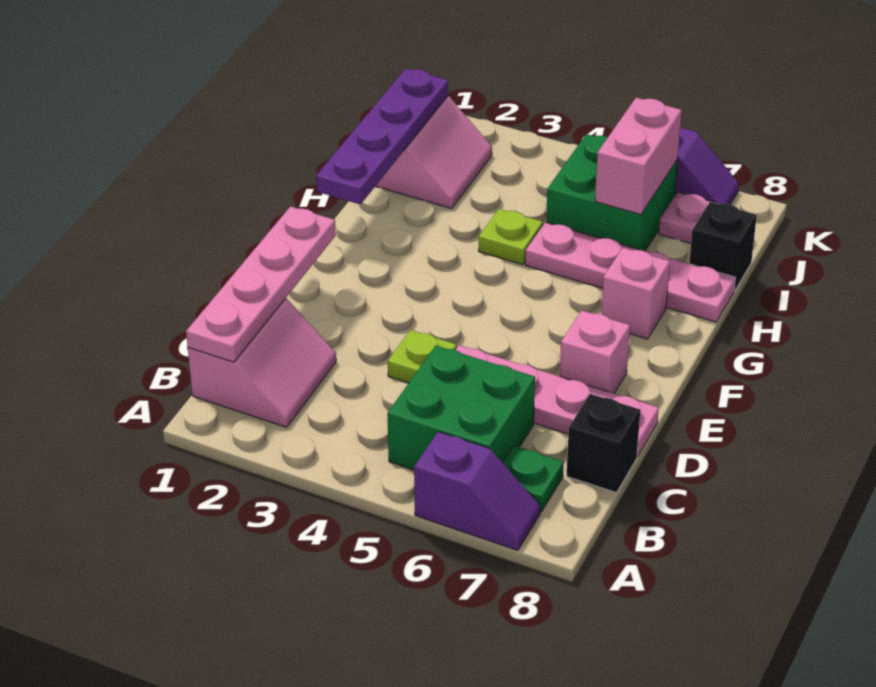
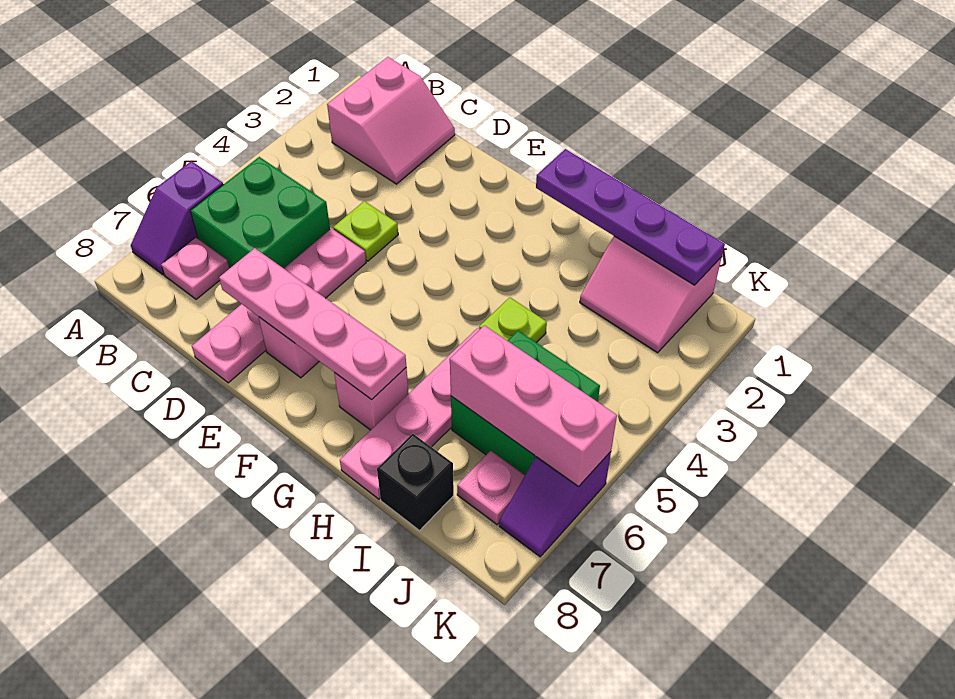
pink slope B1:C2 level 1 top 1 -> pink slope B1:C2 level 1 top B
pink plate B1:E1 level 2 -> pink plate D7:G7 level 2
green plate B7 level 1 -> pink plate B7 level 1
black brick C8 level 1 -> none
pink brick I6:J6 level 2 -> pink brick I6:K6 level 2

